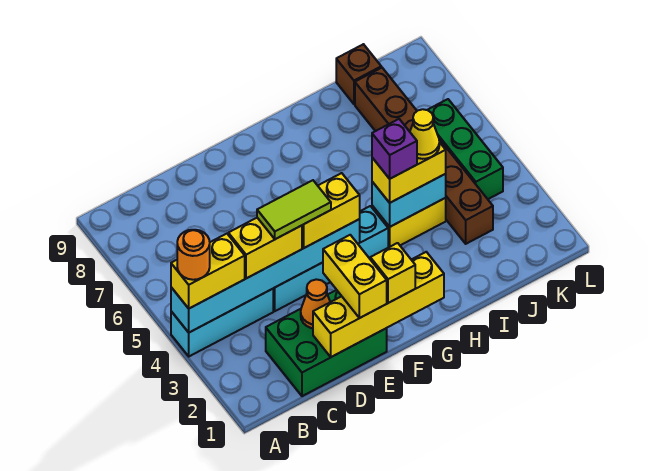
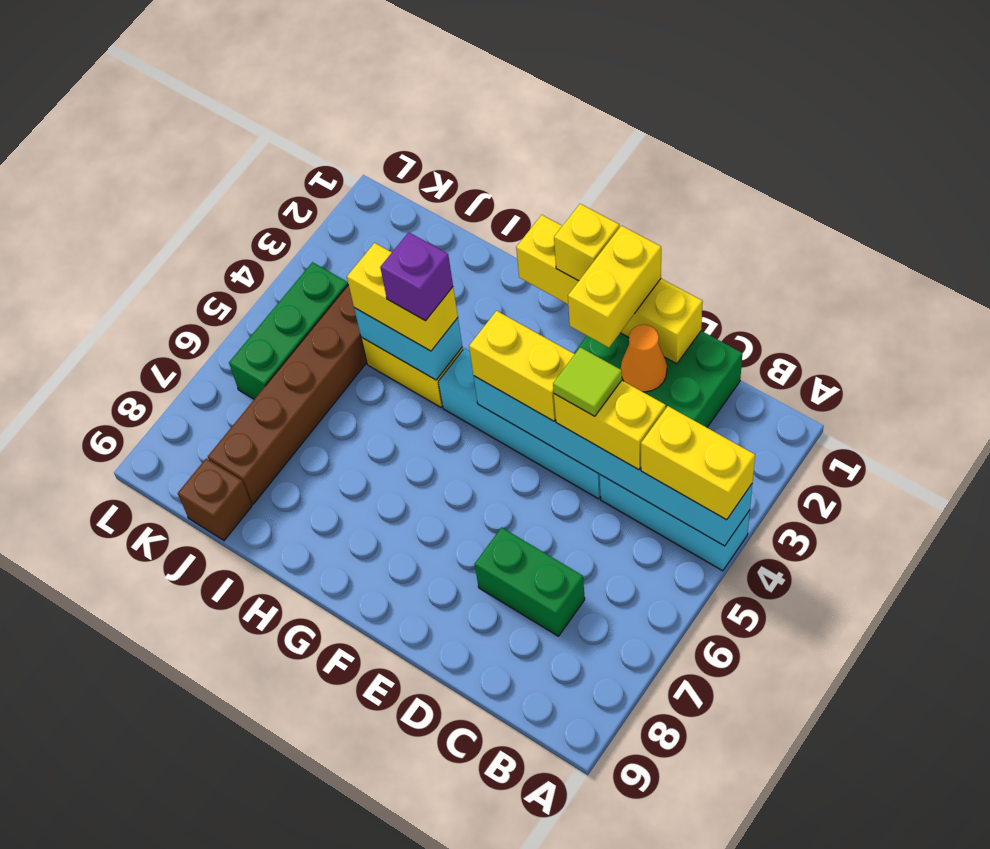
orange round brick A4 level 4 -> none
none -> green brick C7:D7 level 1
lime tile D4:E4 level 4 -> lime tile D4 level 4
yellow cone I4 level 4 -> none

